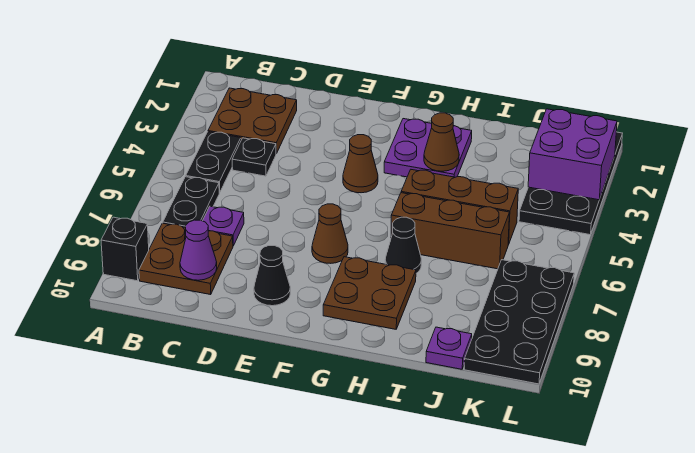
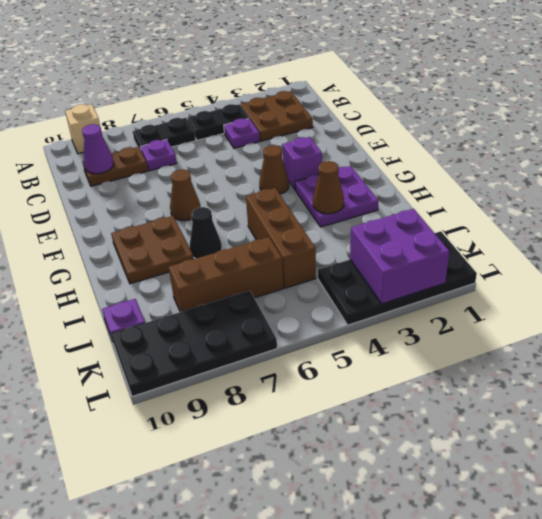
black brick A9 level 1 -> tan brick A9 level 1
brown plate B8:C9 level 1 -> brown plate C8:C9 level 1
black plate C4 level 1 -> purple plate C4 level 1
black cone E9 level 1 -> none
none -> purple brick F3 level 1
brown brick H6:J6 level 1 -> brown brick J6:J8 level 1

